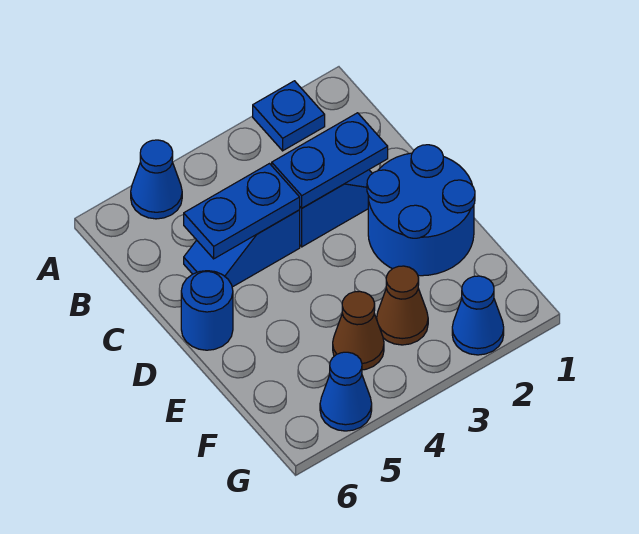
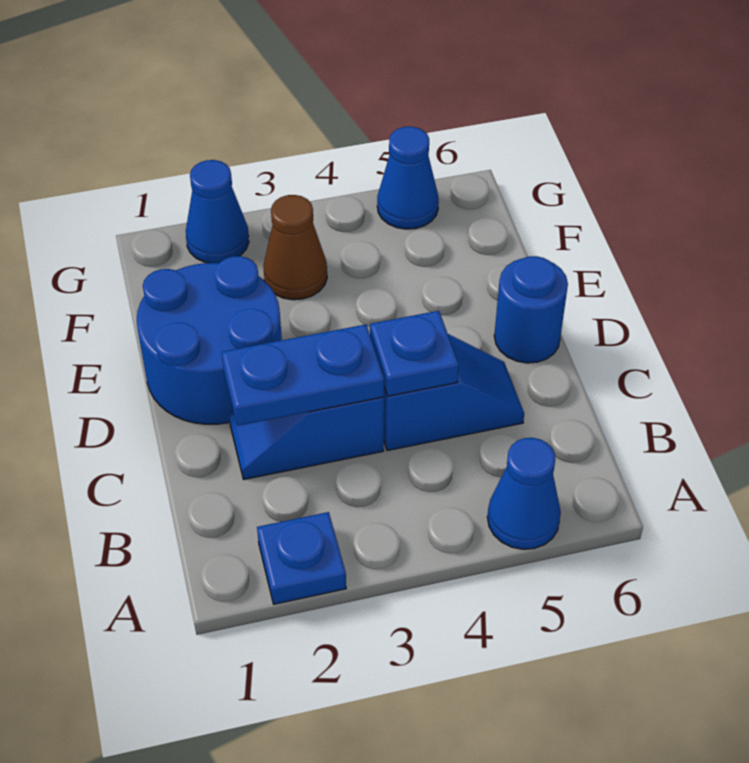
blue plate C4:C5 level 2 -> blue plate C4 level 2
brown cone F4 level 1 -> none

